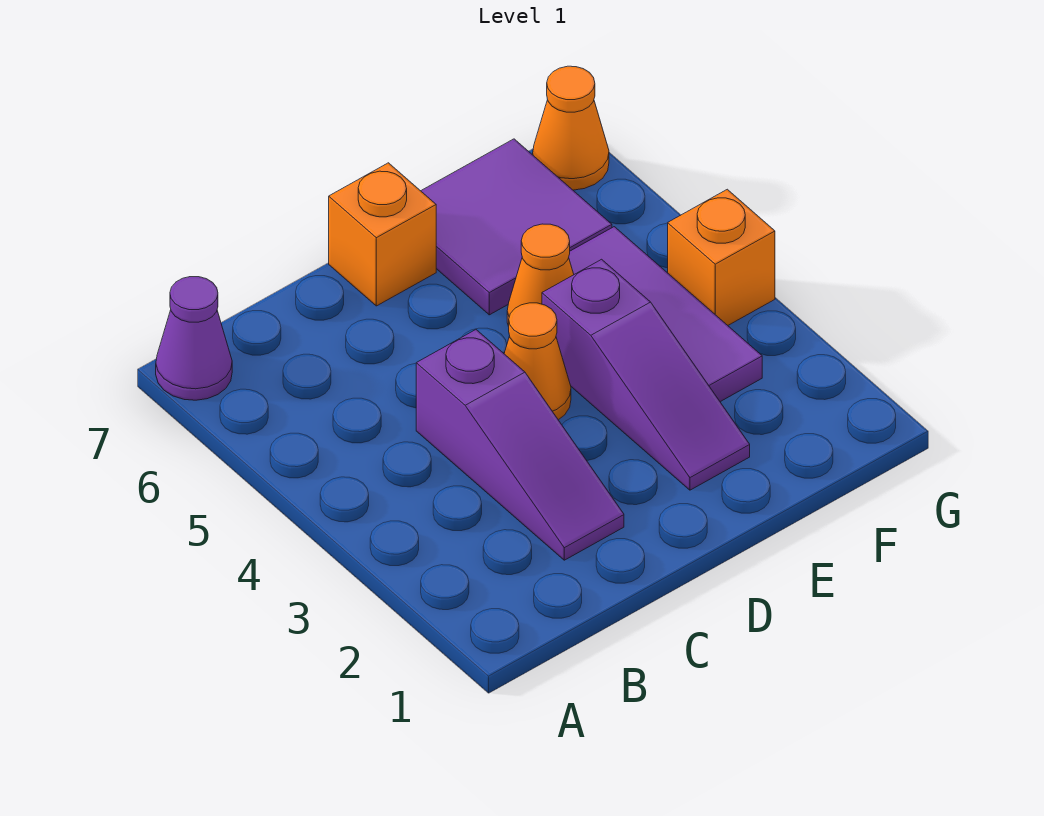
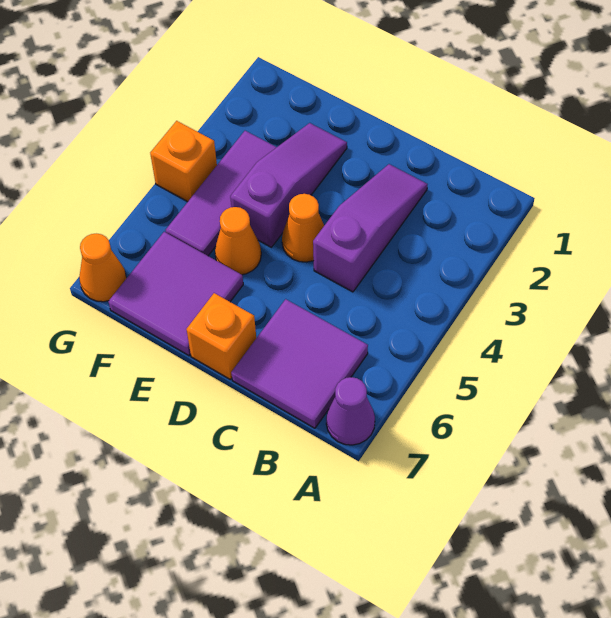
none -> purple tile B6:C7 level 1

